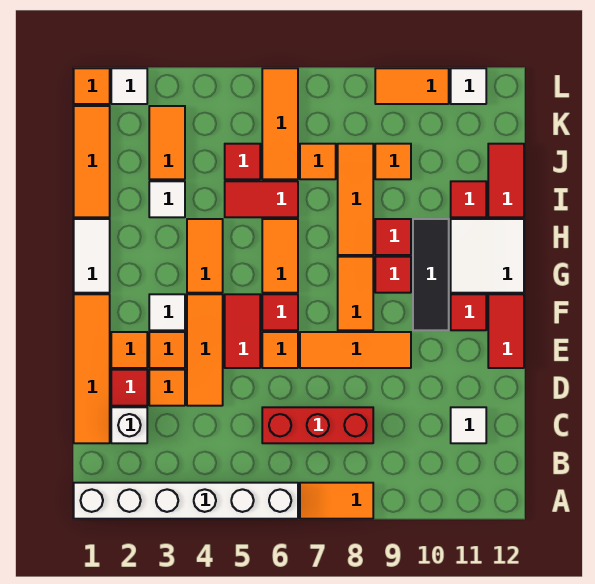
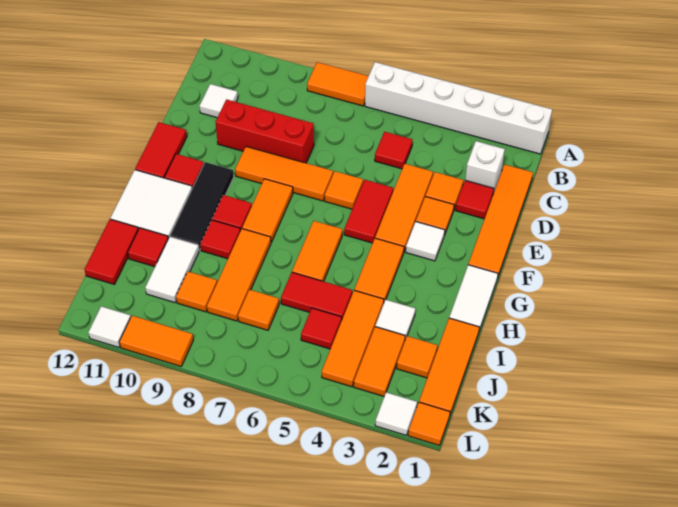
red brick C6:C8 level 1 -> red brick D8:D10 level 1
orange tile E2 level 1 -> orange tile J2 level 1
red tile F6 level 1 -> red tile C5 level 1
none -> white tile I10:J10 level 1
orange tile J6:L6 level 1 -> orange tile I4:K4 level 1

